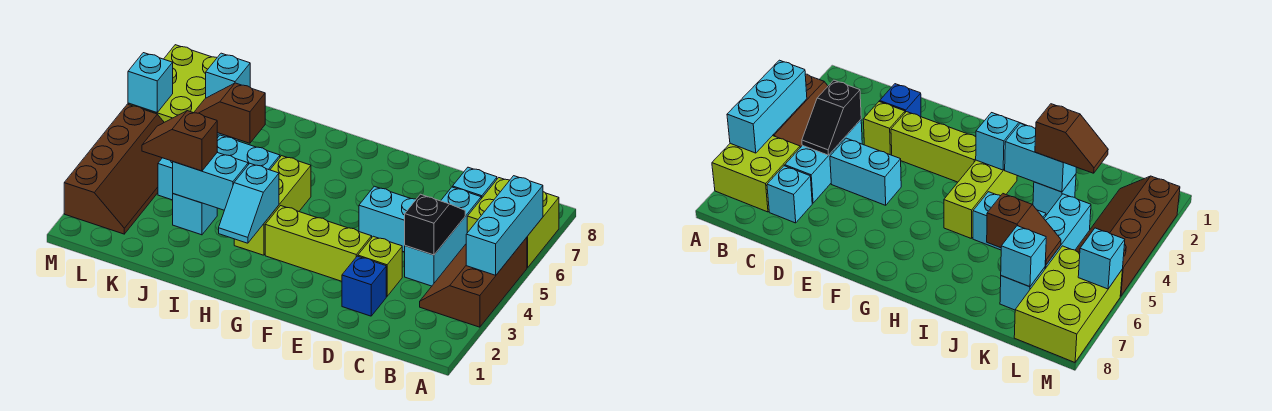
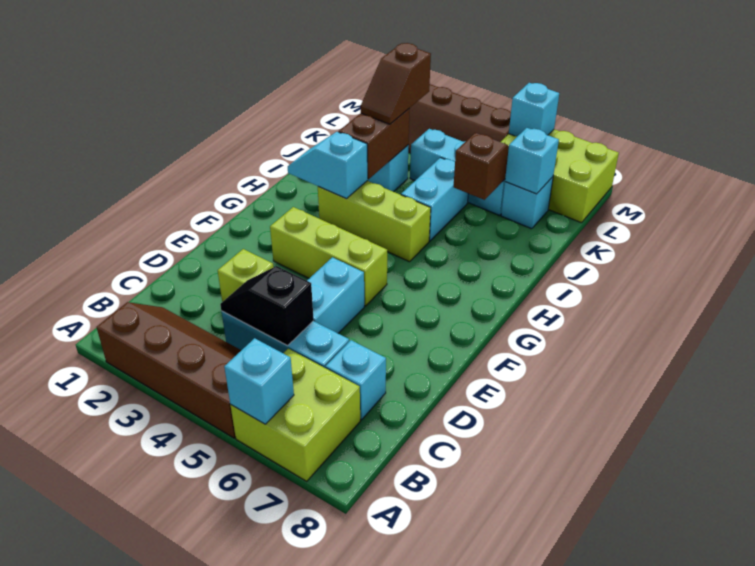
brown slope A3:B5 level 1 top A -> brown slope A2:B5 level 1 top A
cyan brick A4:A6 level 2 -> cyan brick A6 level 2
black slope C4:C5 level 2 top 4 -> black slope C4:C5 level 2 top 5
blue brick D2 level 1 -> none
lime brick E3:G3 level 1 -> lime brick F3:F5 level 1
cyan brick I3:J3 level 2 -> brown brick I3:J3 level 2
brown slope J3:K3 level 3 top J -> brown slope J3:K3 level 3 top K

